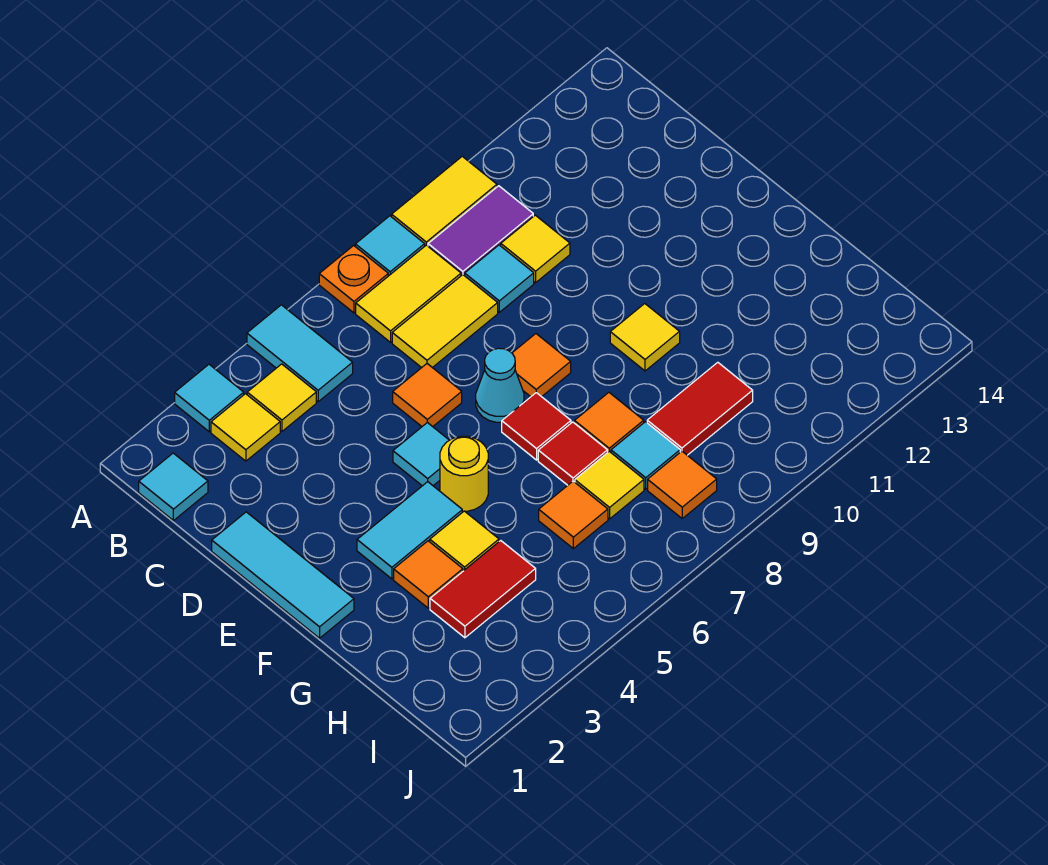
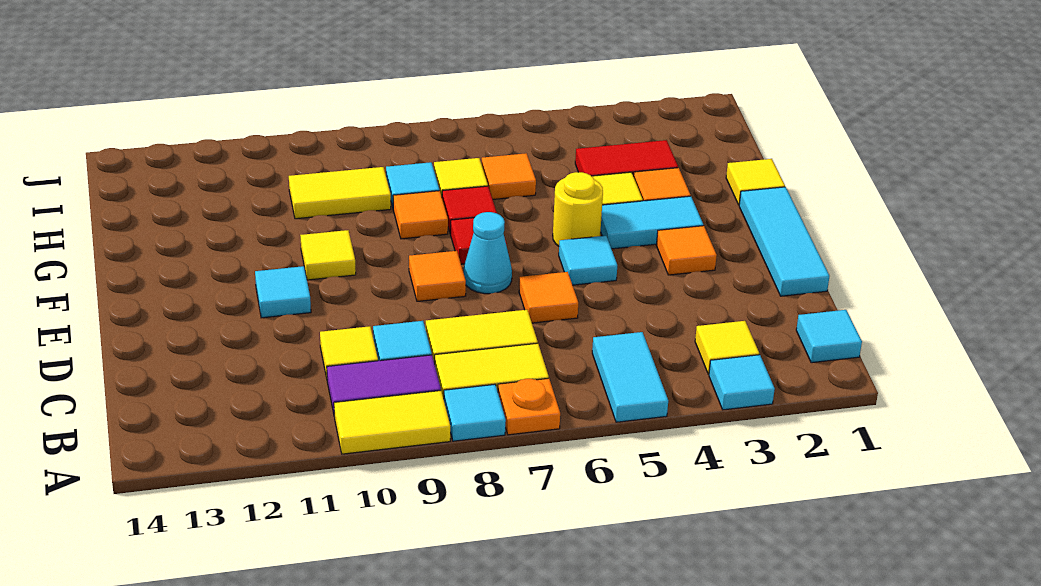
yellow tile B4 level 1 -> yellow tile G1 level 1
none -> cyan tile E11 level 1
red tile H9:H10 level 1 -> yellow tile H9:H10 level 1
orange tile I8 level 1 -> orange tile E3 level 1

